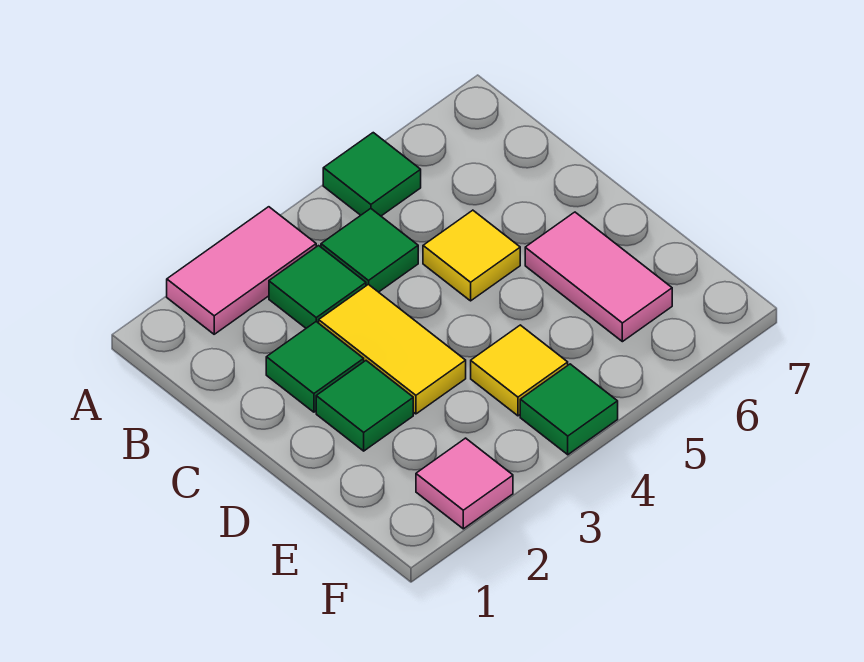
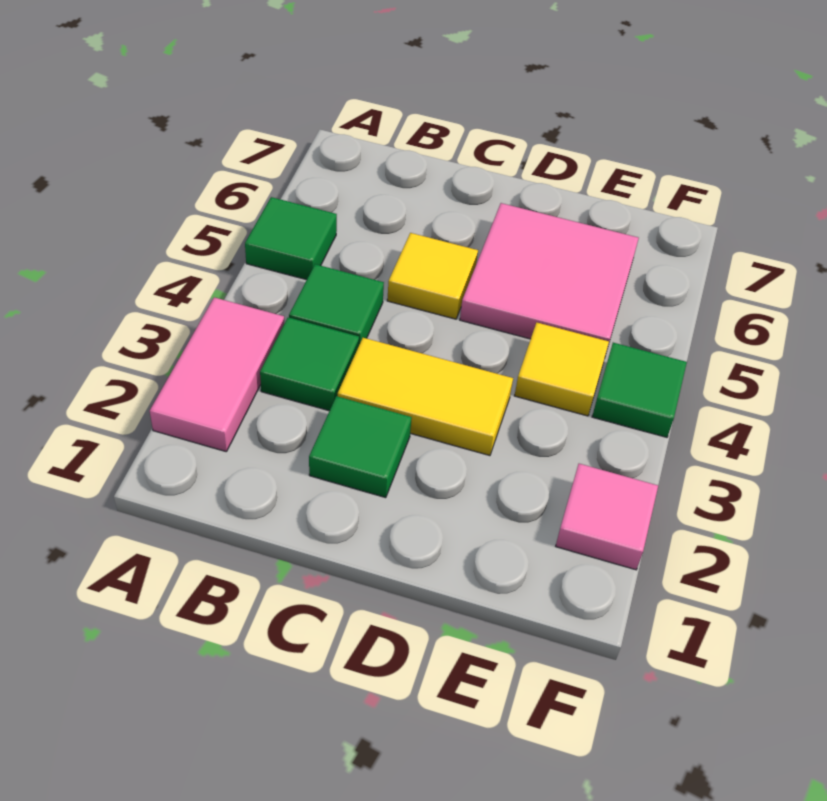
green tile D2 level 1 -> none
pink tile D6:E6 level 1 -> pink tile D5:E6 level 1

